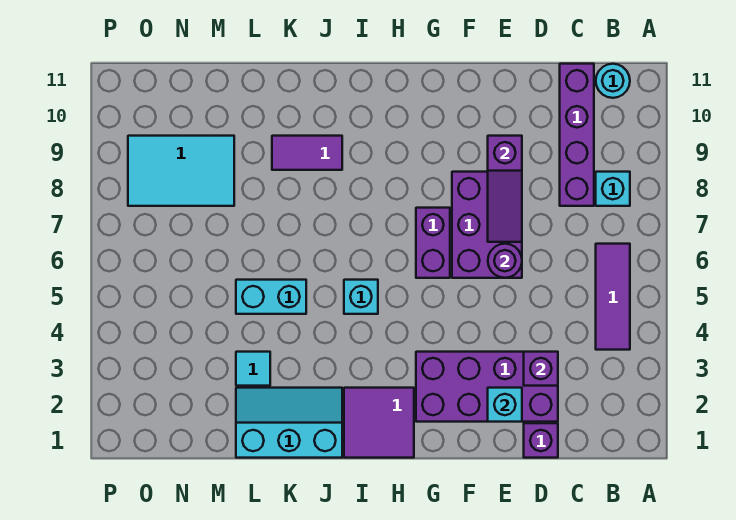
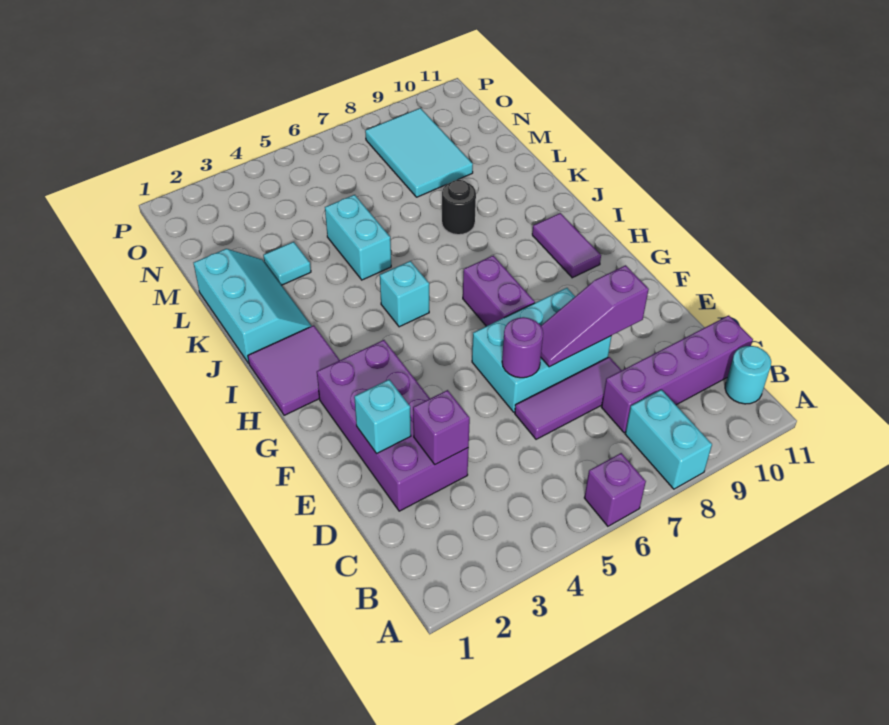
purple tile B4:B6 level 1 -> purple tile D6:D8 level 1
cyan brick B8 level 1 -> cyan brick A8:B8 level 1
purple brick D1 level 1 -> purple brick A6 level 1
purple brick E6:F8 level 1 -> cyan brick E6:F8 level 1
purple brick G6:G7 level 1 -> purple brick G7:H7 level 1
purple tile J9:K9 level 1 -> purple tile H10:I10 level 1
none -> black round brick K8 level 1

